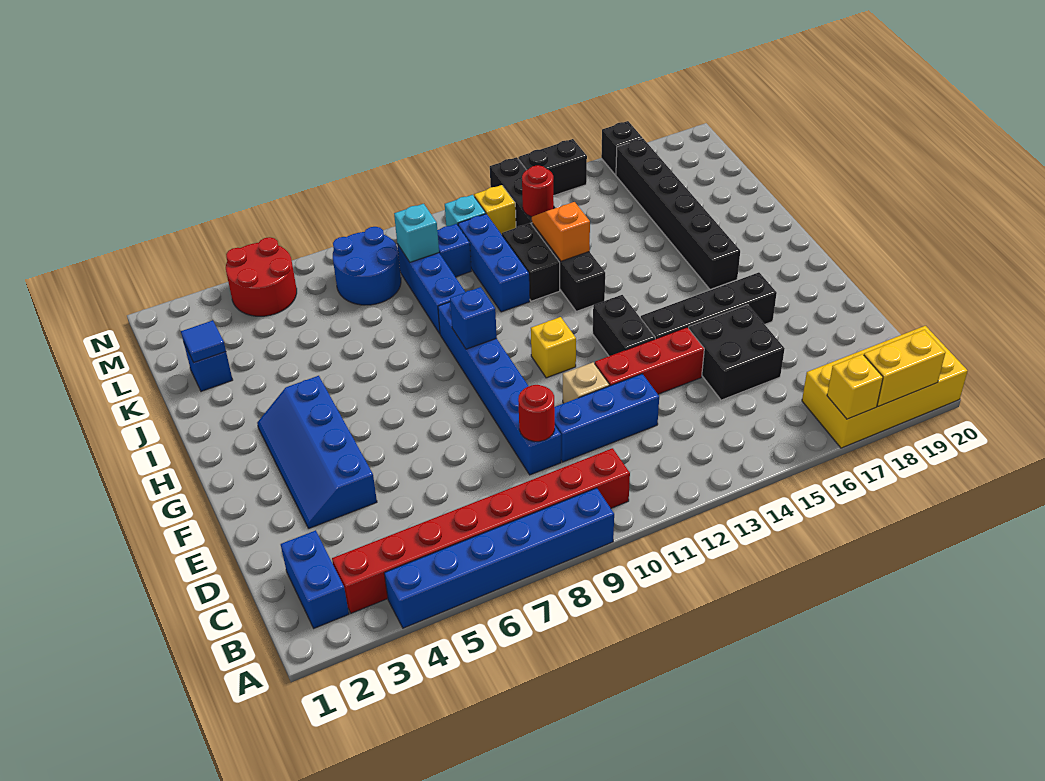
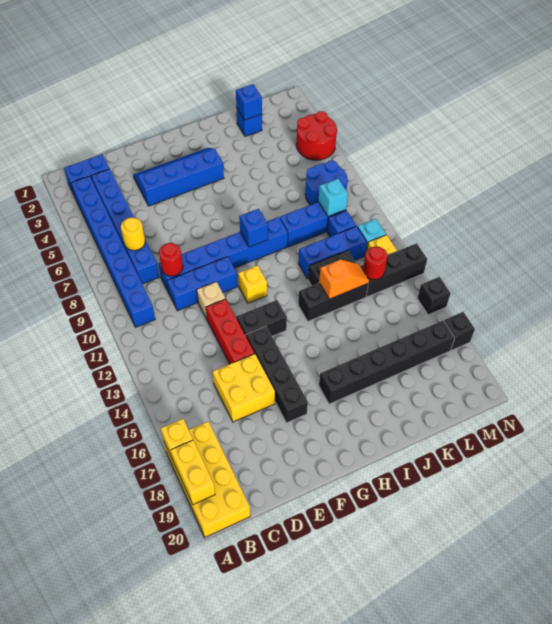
blue brick A4:A9 level 1 -> blue brick C3:C8 level 1
red brick B3:B10 level 1 -> blue brick B3:B10 level 1
none -> yellow round brick C7 level 2
blue brick D10:D12 level 1 -> blue brick D10:F10 level 1
black brick D15:E16 level 1 -> yellow brick D15:E16 level 1
blue tile K2 level 2 -> blue brick K2 level 2
black brick N14:N15 level 1 -> black brick N15 level 1

